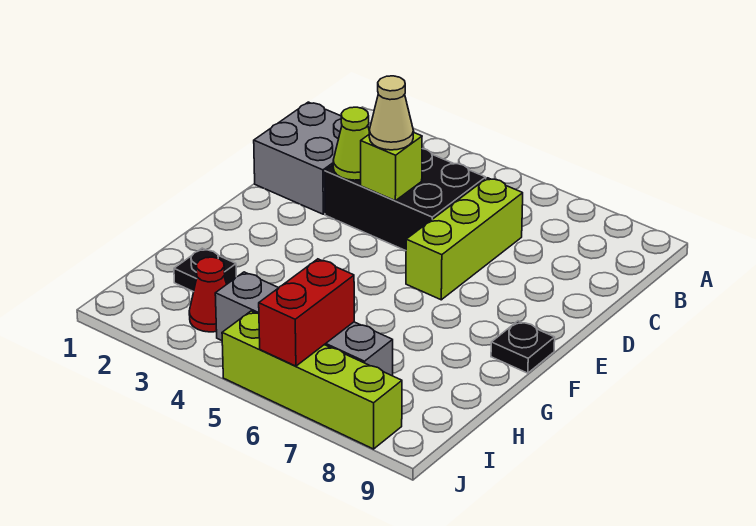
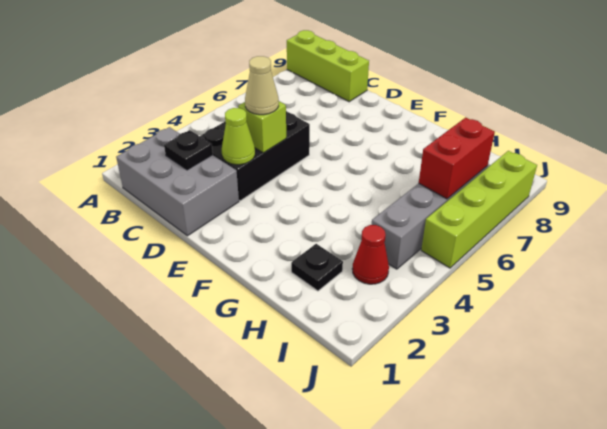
grey brick C1:D2 level 1 -> grey brick B1:D2 level 1
lime brick C6:E6 level 1 -> lime brick A9:C9 level 1
black plate F9 level 1 -> black plate C2 level 2
red brick I6:J6 level 2 -> red brick I6:I7 level 2

